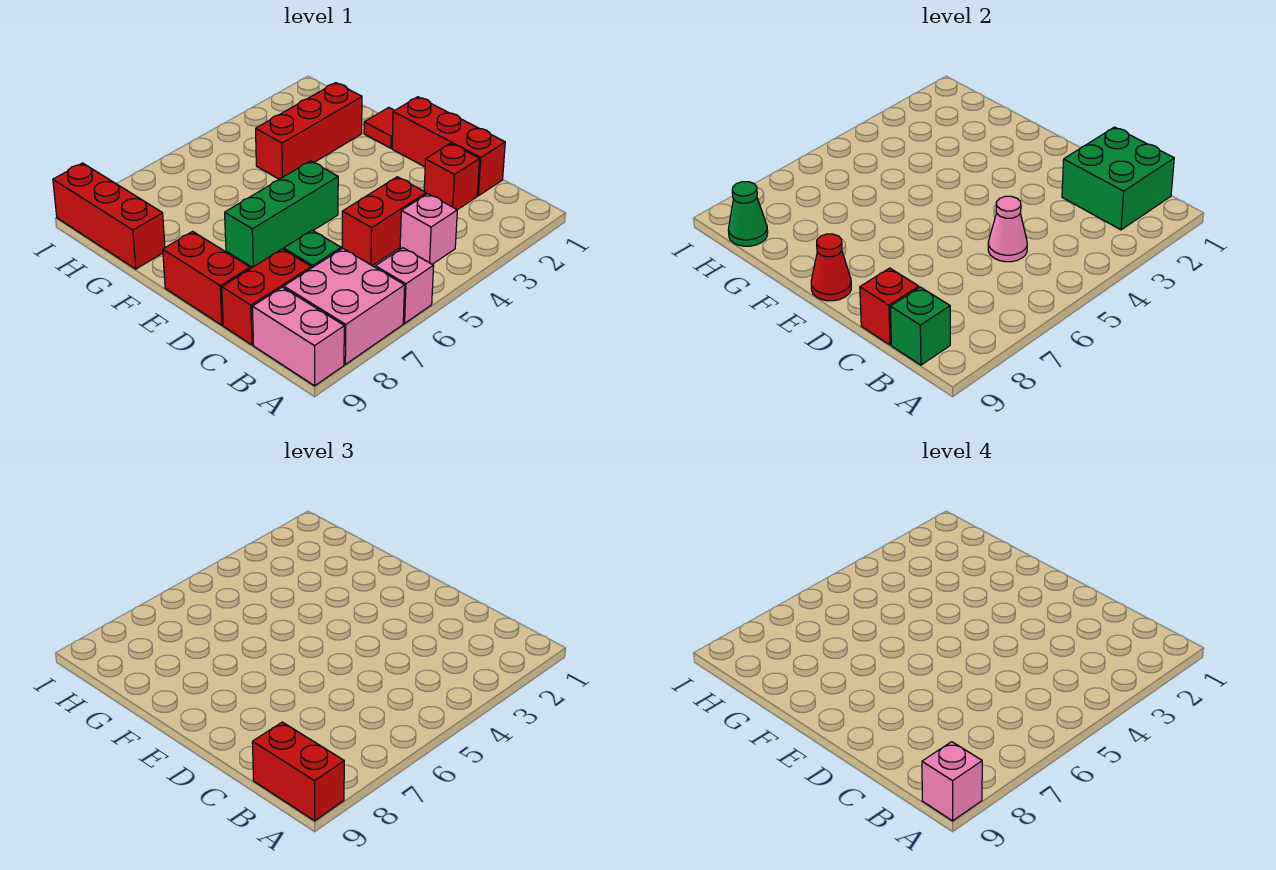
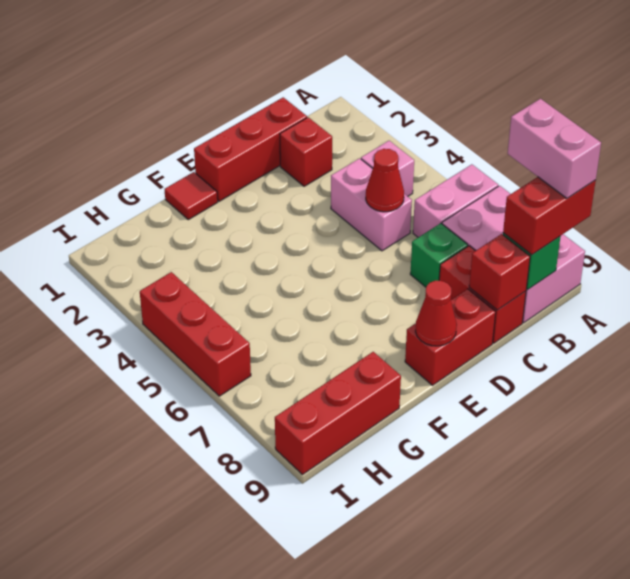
pink brick A6 level 1 -> pink brick A6:B6 level 1
pink brick A9 level 4 -> pink brick A8:A9 level 4
green brick B1:C2 level 2 -> none
red brick C4:C5 level 1 -> pink brick C4:C5 level 1
pink cone C5 level 2 -> red cone C5 level 2
green brick E5:E7 level 1 -> none
red brick G2:G4 level 1 -> red brick I4:I6 level 1
green cone H9 level 2 -> none

